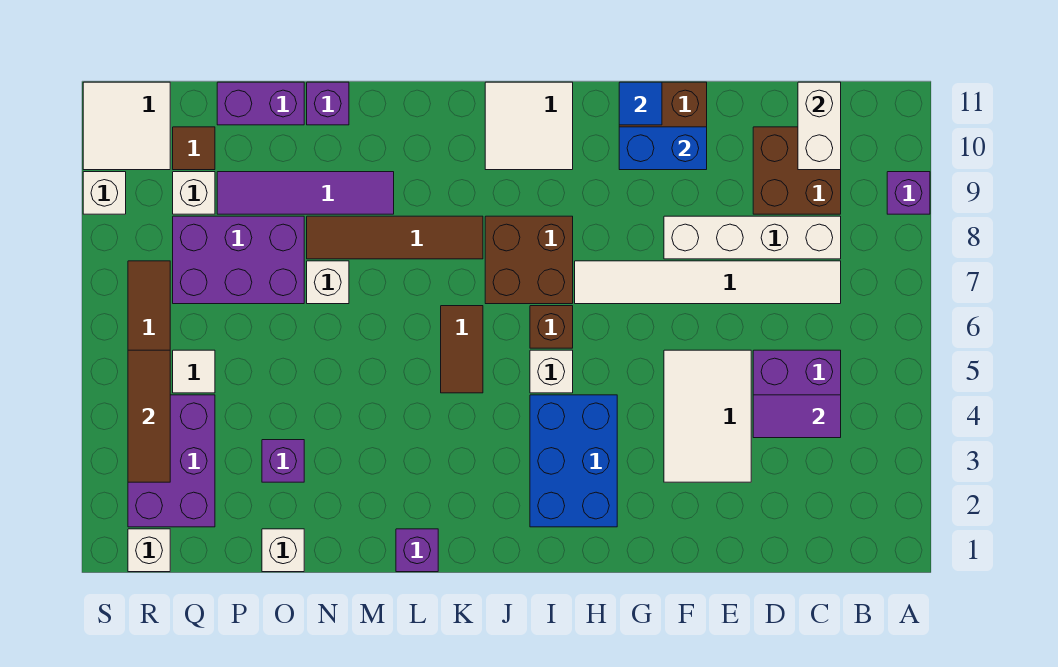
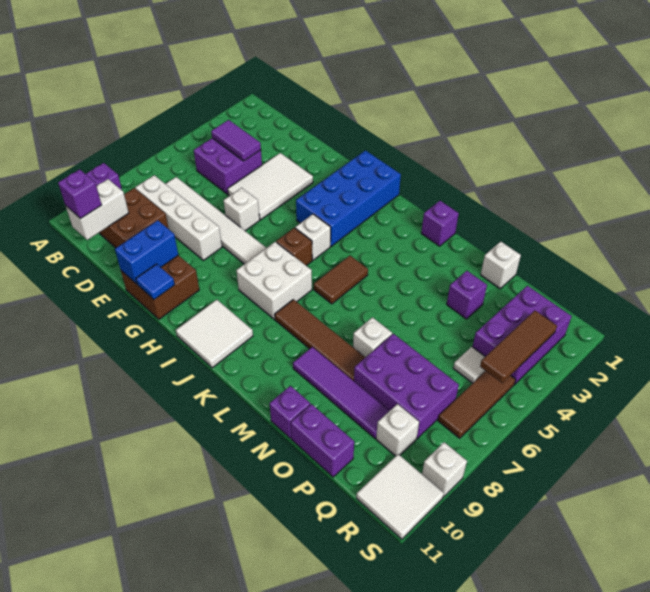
none -> purple brick C11 level 3
blue brick F10:G10 level 2 -> blue brick F10:F11 level 2
blue brick H2:I4 level 1 -> blue brick H1:I4 level 1
brown brick I7:J8 level 1 -> white brick I7:J8 level 1
brown tile Q10 level 1 -> none
white brick R1 level 1 -> white brick F6 level 1

